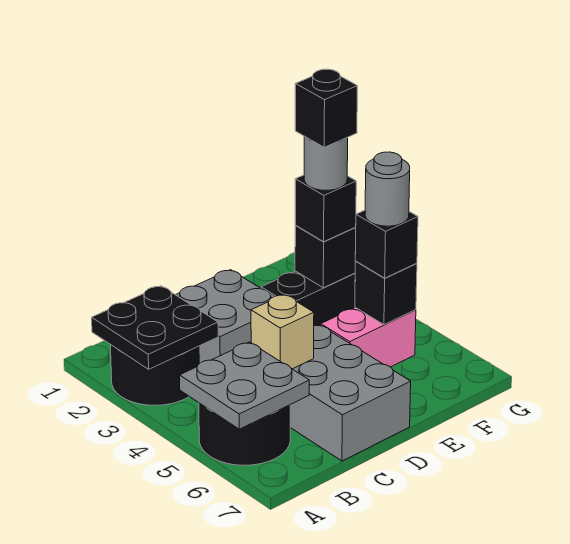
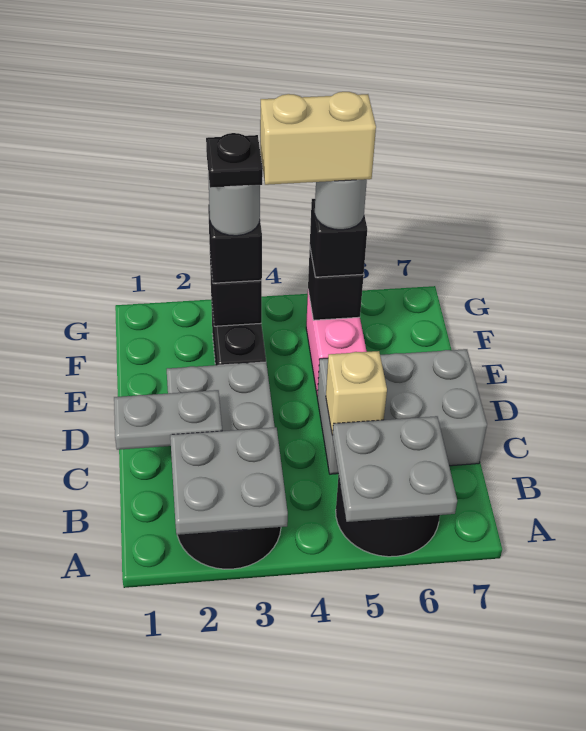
black plate A2:B3 level 2 -> grey plate A2:B3 level 2
none -> grey plate C1:C2 level 2
black brick F3 level 5 -> black plate F3 level 5
none -> tan brick F4:F5 level 5

